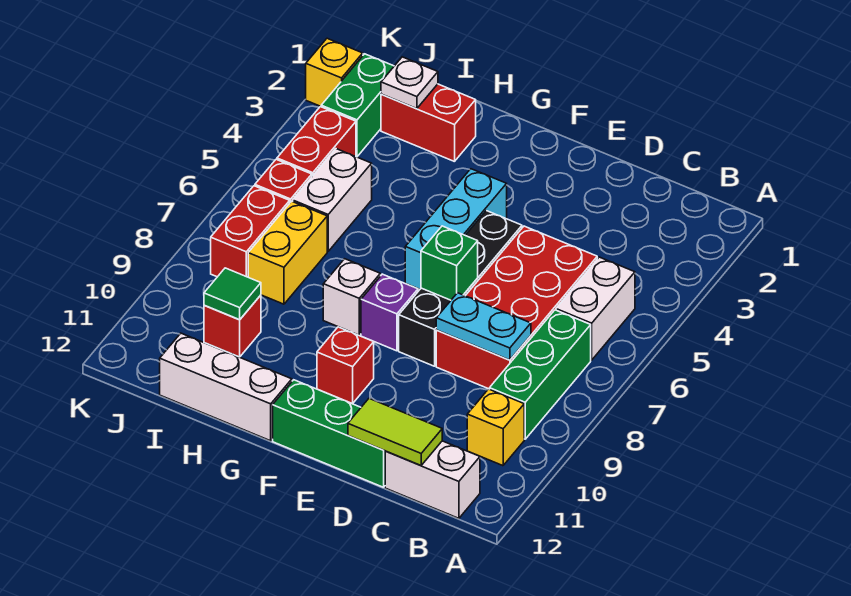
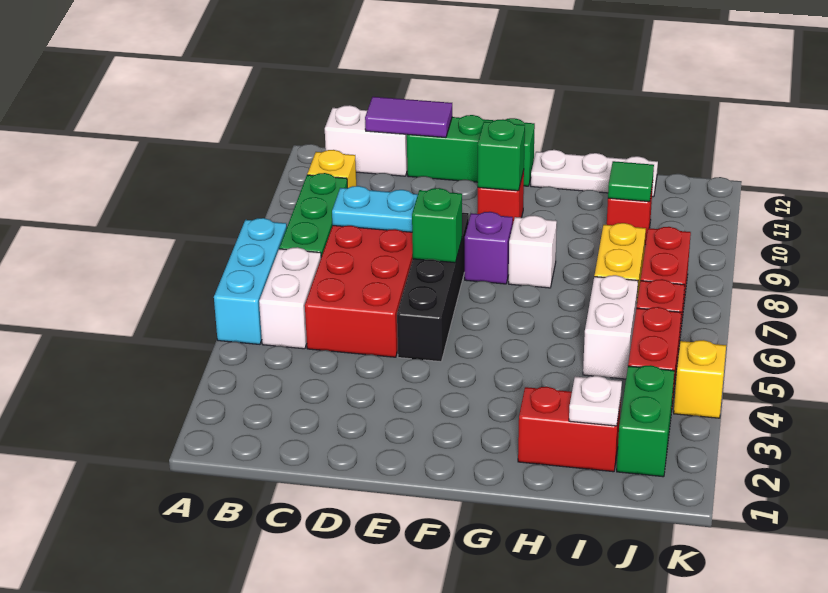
lime tile C12:D12 level 2 -> purple tile C12:D12 level 2
cyan brick F4:F6 level 1 -> cyan brick A5:A7 level 1
none -> green brick F10 level 2
white brick G12:I12 level 1 -> white plate G12:I12 level 1
yellow brick K2 level 1 -> yellow brick K4 level 1

